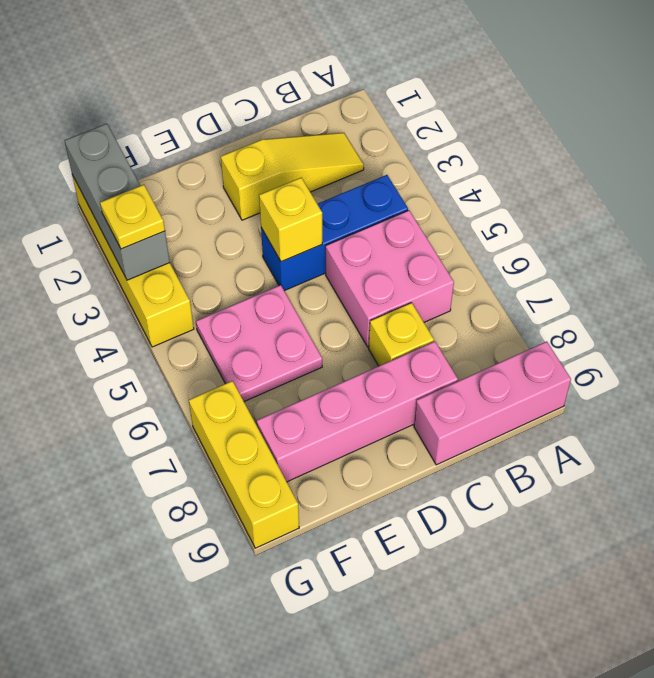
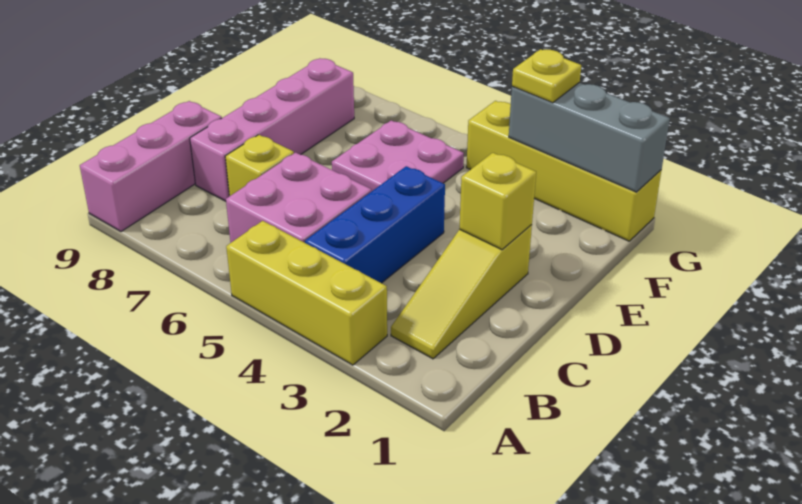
yellow brick D4 level 2 -> yellow brick D2 level 2
yellow brick G7:G9 level 1 -> yellow brick A3:A5 level 1

